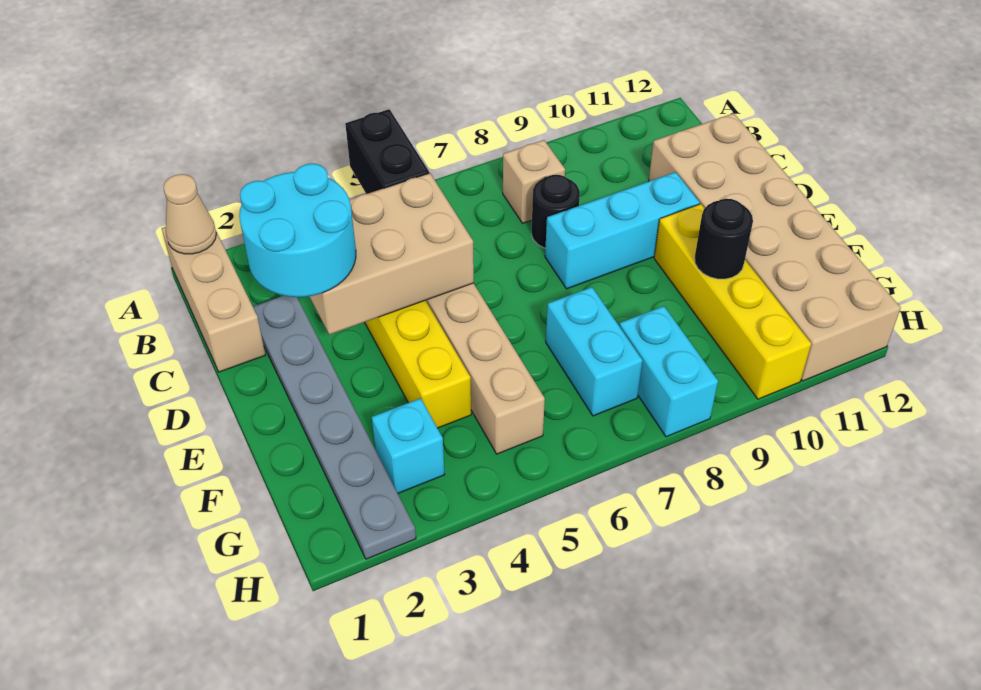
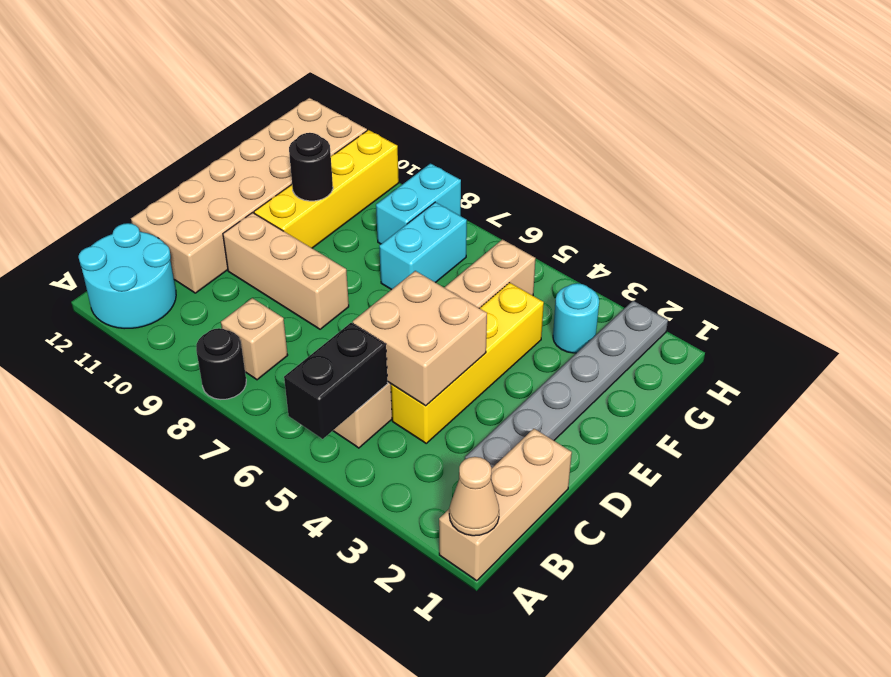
cyan round brick C2:D3 level 3 -> cyan round brick A11:B12 level 1
tan brick C3:D5 level 2 -> tan brick C4:D5 level 2
black round brick C8 level 1 -> black round brick A8 level 1
cyan brick D8:D10 level 1 -> tan brick D8:D10 level 1
cyan brick G3 level 1 -> cyan round brick G3 level 1

